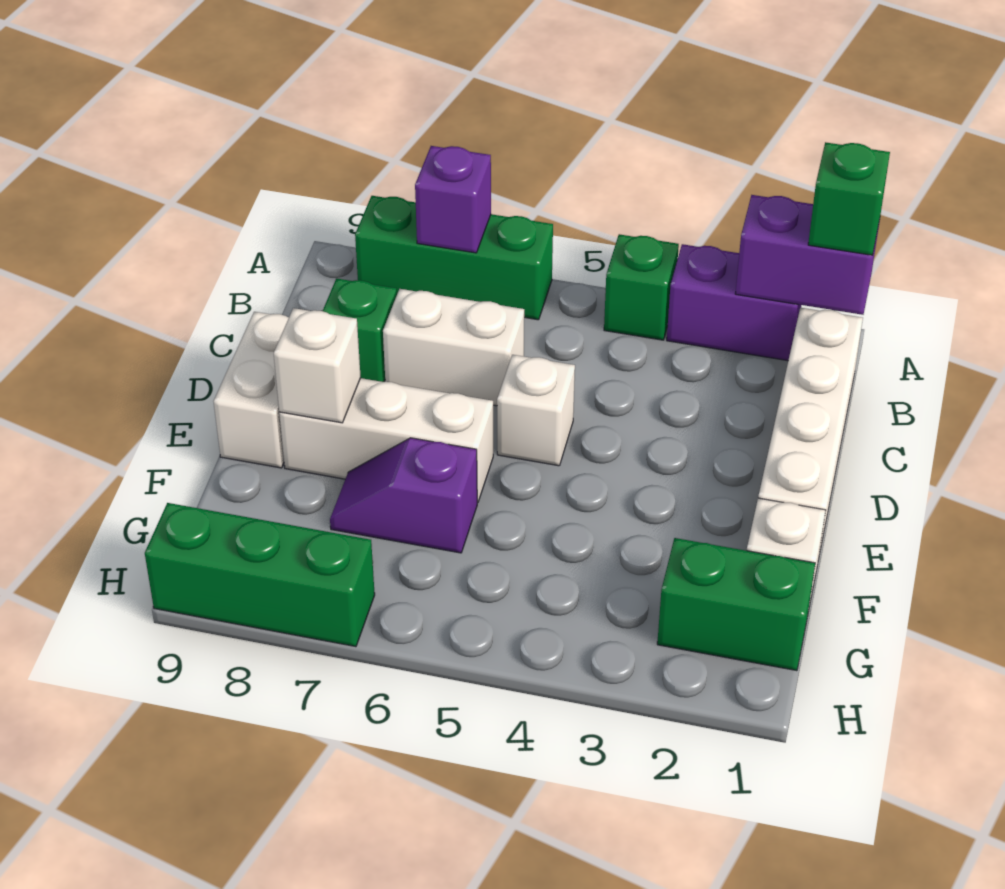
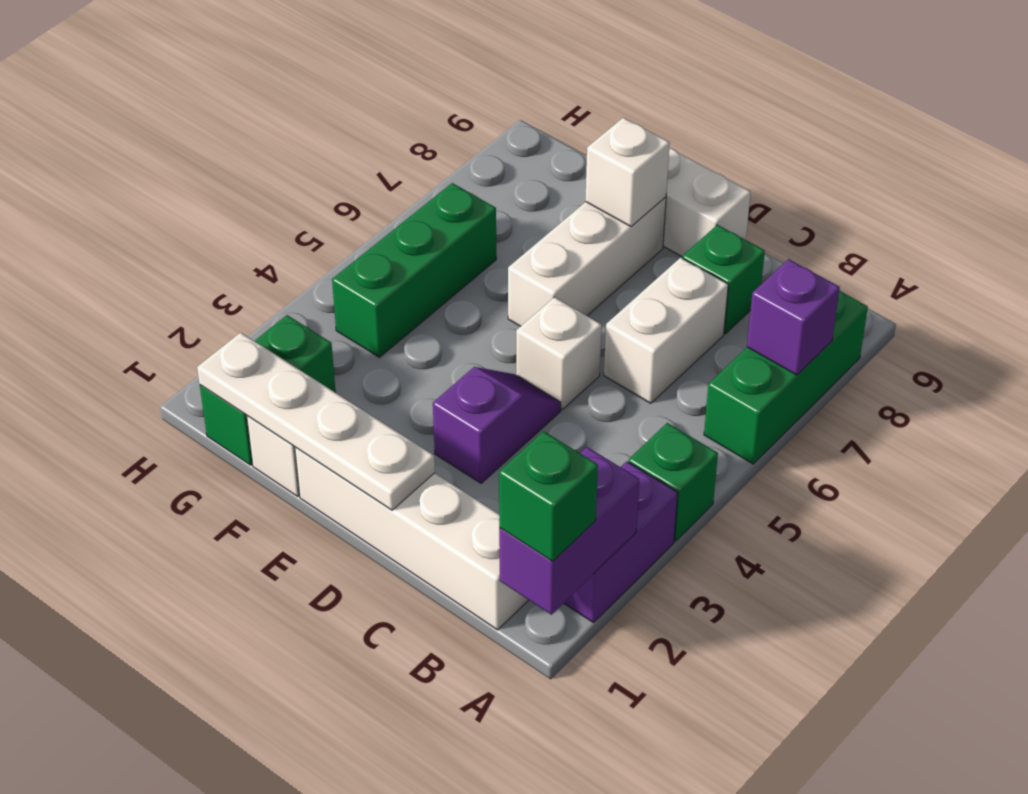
none -> white plate D1:G1 level 2
purple slope F6:F7 level 1 top 6 -> purple slope D3:D4 level 1 top 3
green brick H7:H9 level 1 -> green brick G4:G6 level 1

